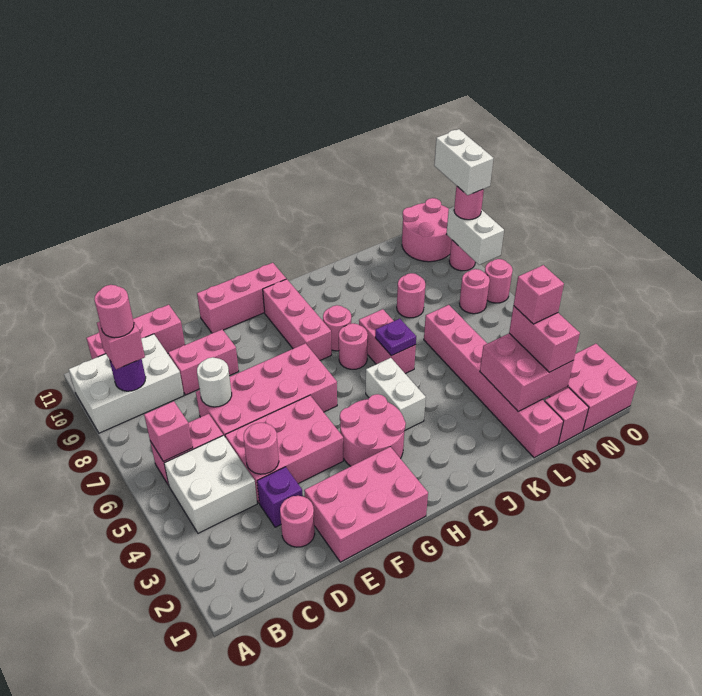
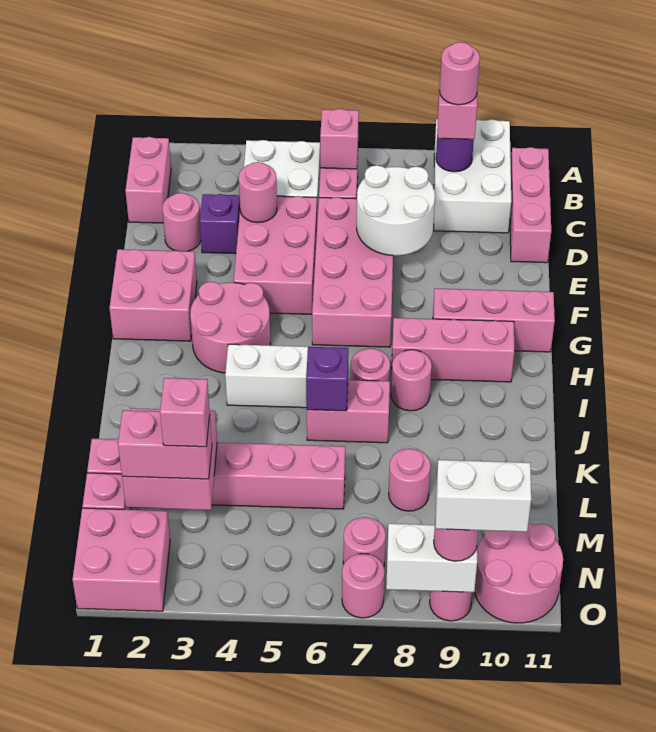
white round brick D7 level 2 -> white round brick D7:E8 level 2
pink brick D9:E9 level 1 -> pink brick B1:C1 level 1
pink brick E1:G2 level 1 -> pink brick F1:G2 level 1
pink brick F11:H11 level 1 -> pink brick G9:G11 level 1
purple plate J6 level 2 -> purple brick J6 level 2

